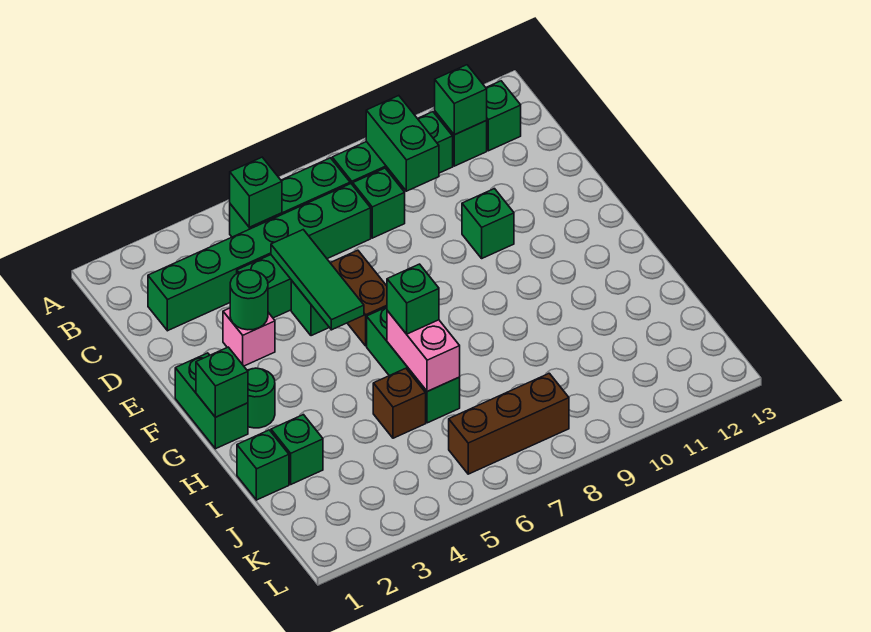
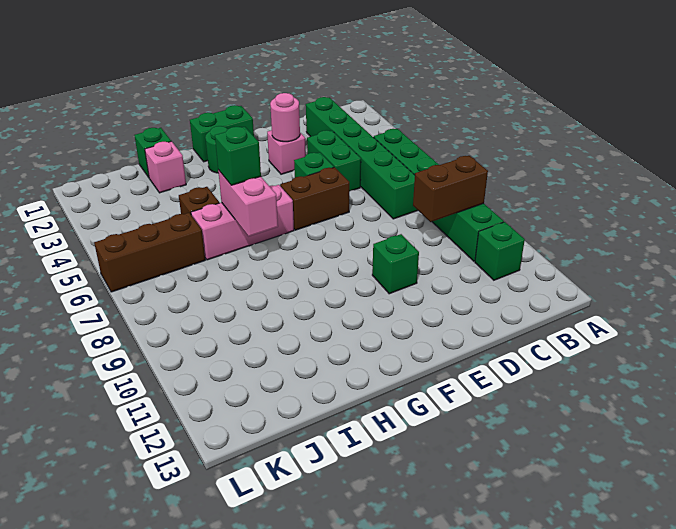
green brick B5 level 2 -> none
green brick B9:C9 level 2 -> brown brick B9:C9 level 2
green brick B11 level 2 -> none
green brick B12 level 1 -> none
green brick C8 level 1 -> none
green tile D5:F5 level 2 -> none
green round brick E3 level 2 -> pink round brick E3 level 2
green brick G1 level 2 -> none
green brick G6:I6 level 1 -> pink brick G6:I6 level 1
pink brick H6:I6 level 2 -> pink brick H6:H7 level 2
green brick I2 level 1 -> pink brick I2 level 1
brown brick K6:K8 level 1 -> brown brick J6:L6 level 1

